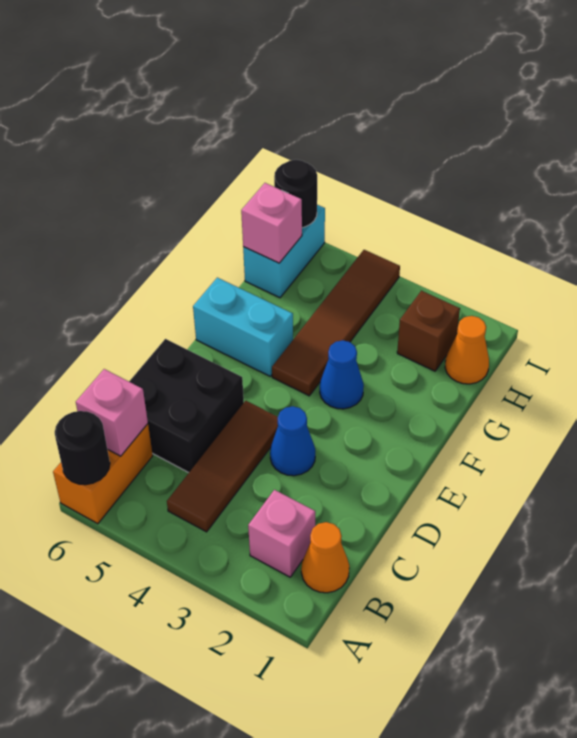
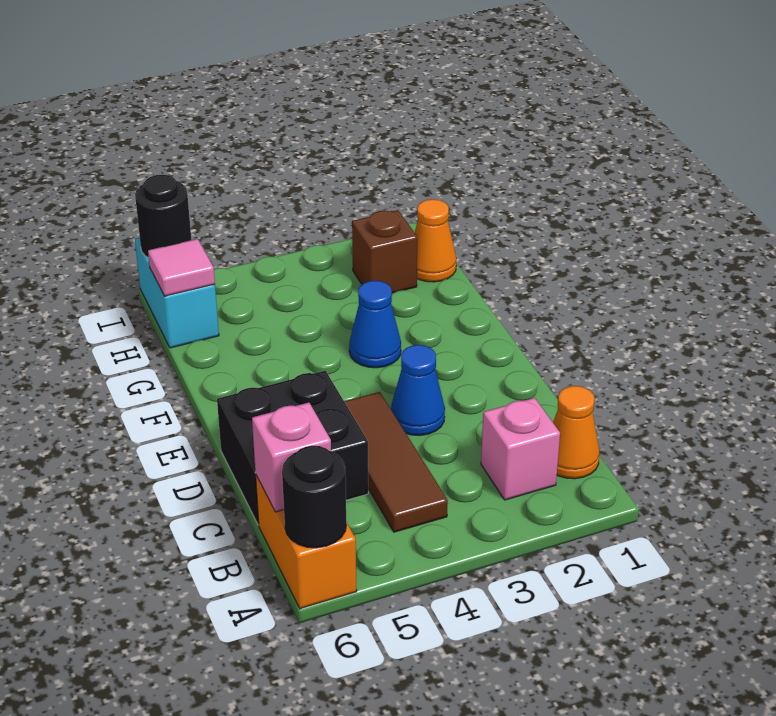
brown tile F4:I4 level 1 -> none
cyan brick F5:F6 level 1 -> none
pink brick H6 level 2 -> pink tile H6 level 2

